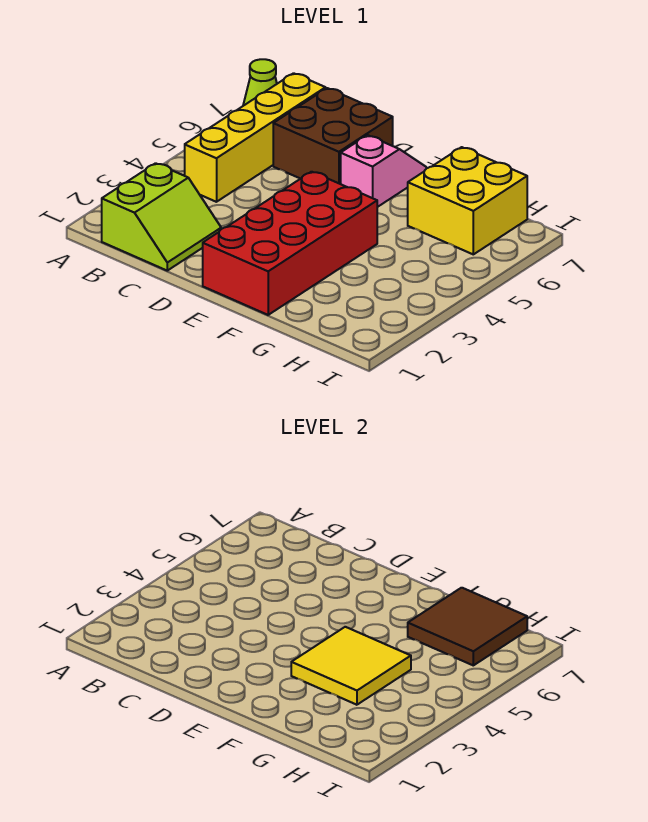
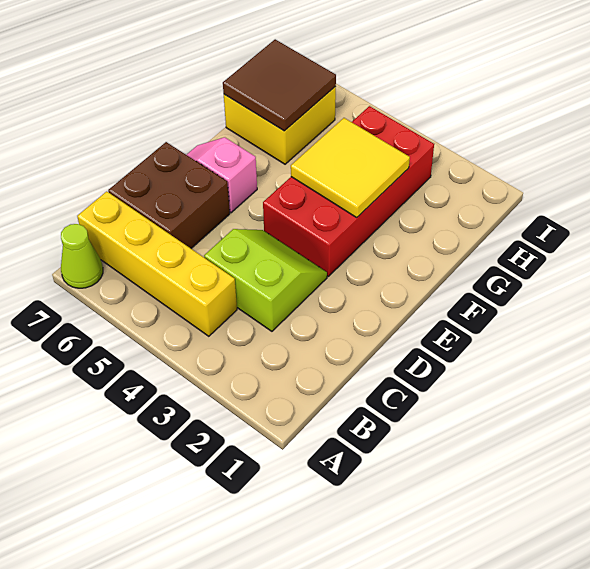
lime slope B1:C2 level 1 top B -> lime slope C3:D4 level 1 top C
red brick E1:F4 level 1 -> red brick E3:H4 level 1

